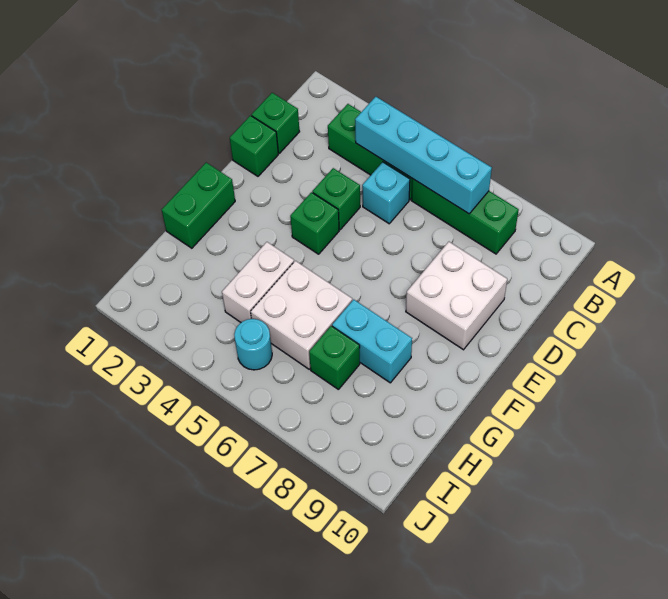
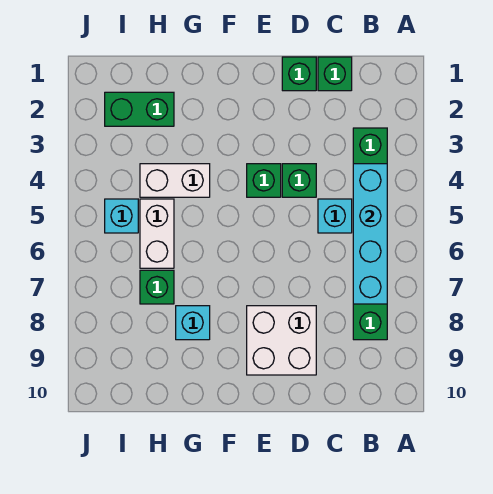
green brick F1:G1 level 1 -> green brick H2:I2 level 1
white brick G5:H6 level 1 -> white brick H5:H6 level 1
cyan brick G7:G8 level 1 -> cyan brick G8 level 1
cyan round brick I5 level 1 -> cyan brick I5 level 1

